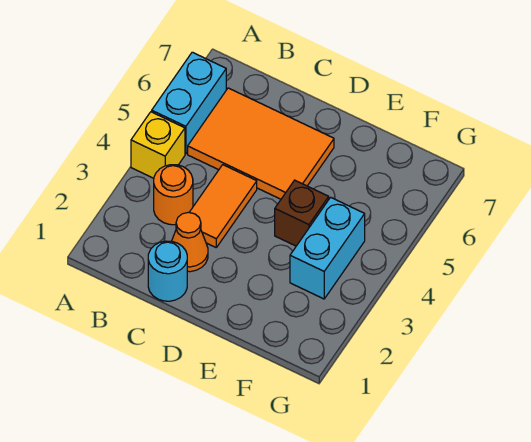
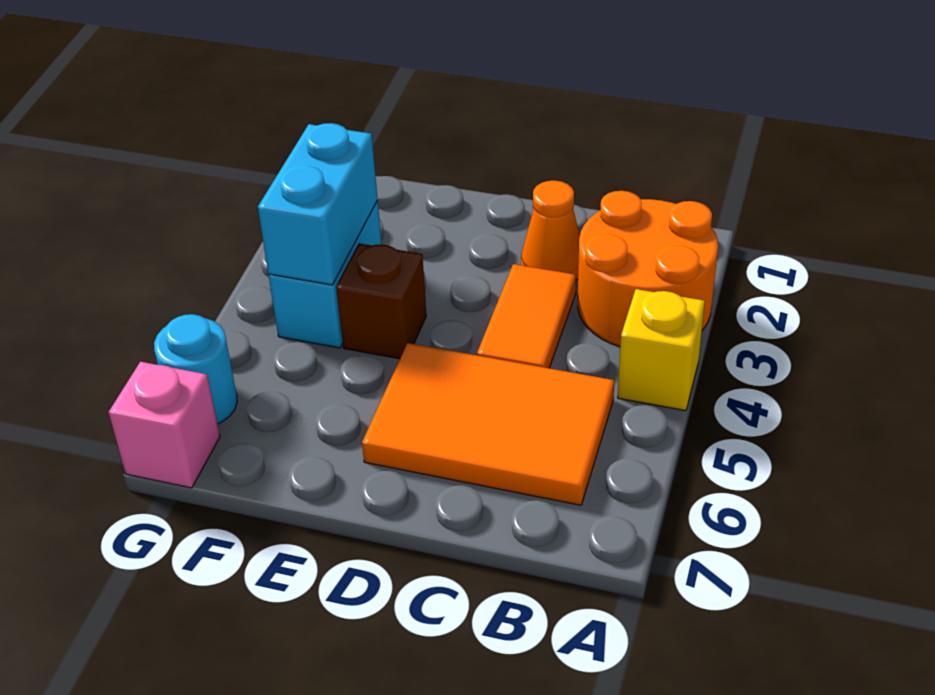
cyan brick A5:A6 level 1 -> cyan brick F3:F4 level 2
orange round brick B3 level 1 -> orange round brick A2:B3 level 1
cyan round brick C1 level 1 -> cyan round brick G6 level 1
none -> pink brick G7 level 1

